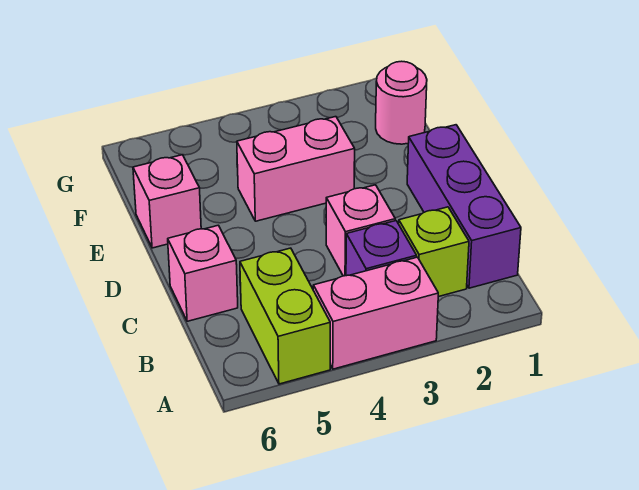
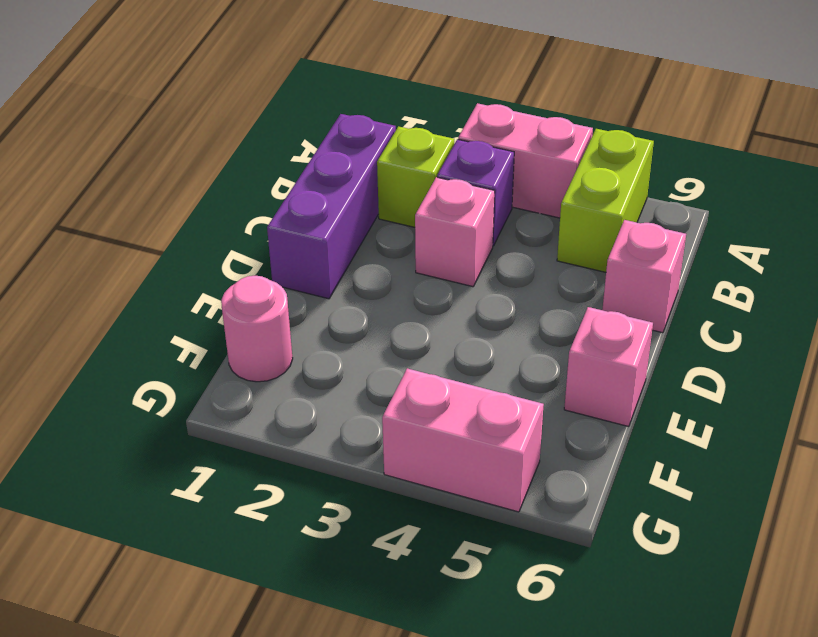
pink brick E3:E4 level 1 -> pink brick G4:G5 level 1

